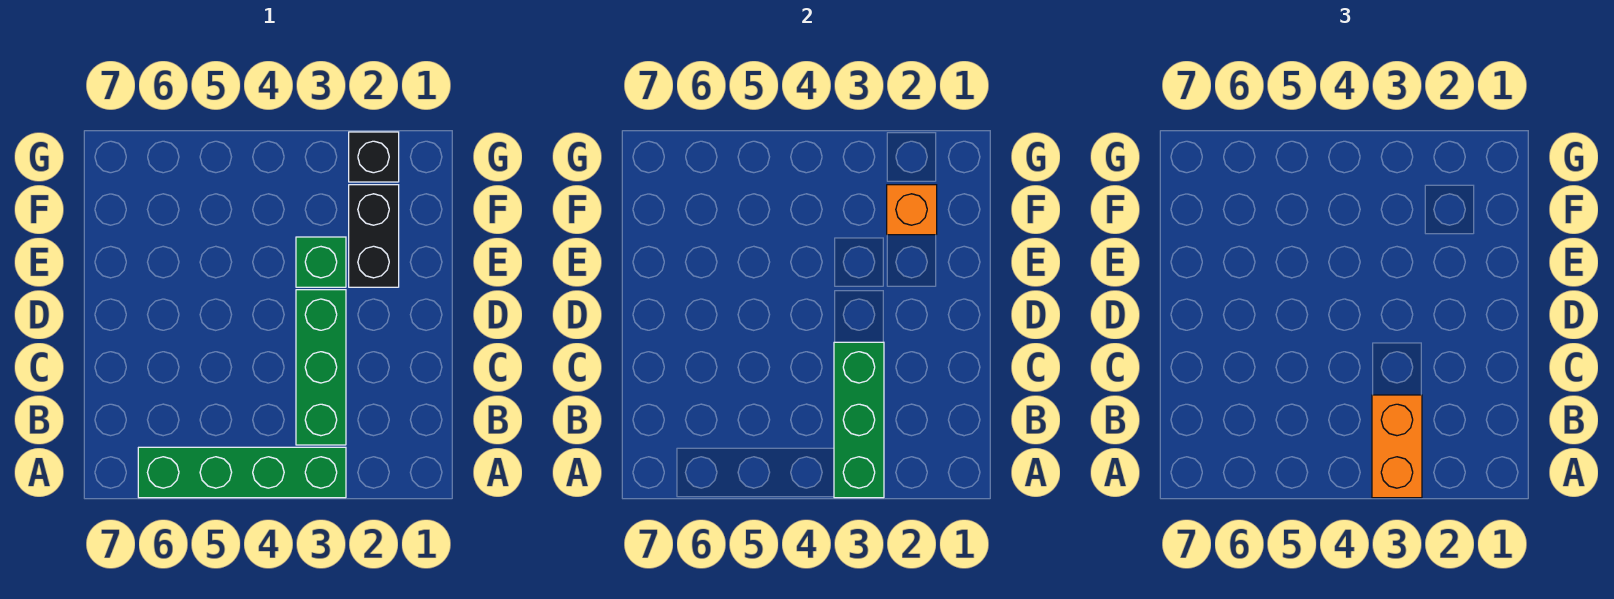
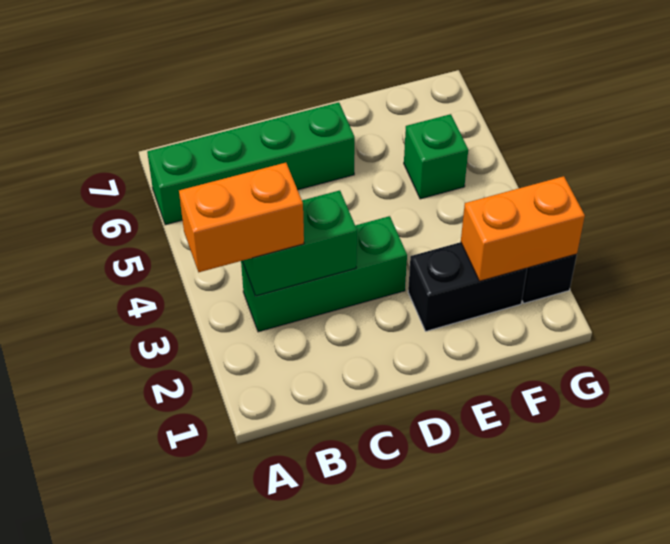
green brick A3:A6 level 1 -> green brick A6:D6 level 1
green brick A3:C3 level 2 -> green brick B3:C3 level 2
green brick E3 level 1 -> green brick F5 level 1
orange brick F2 level 2 -> orange brick F2:G2 level 2

